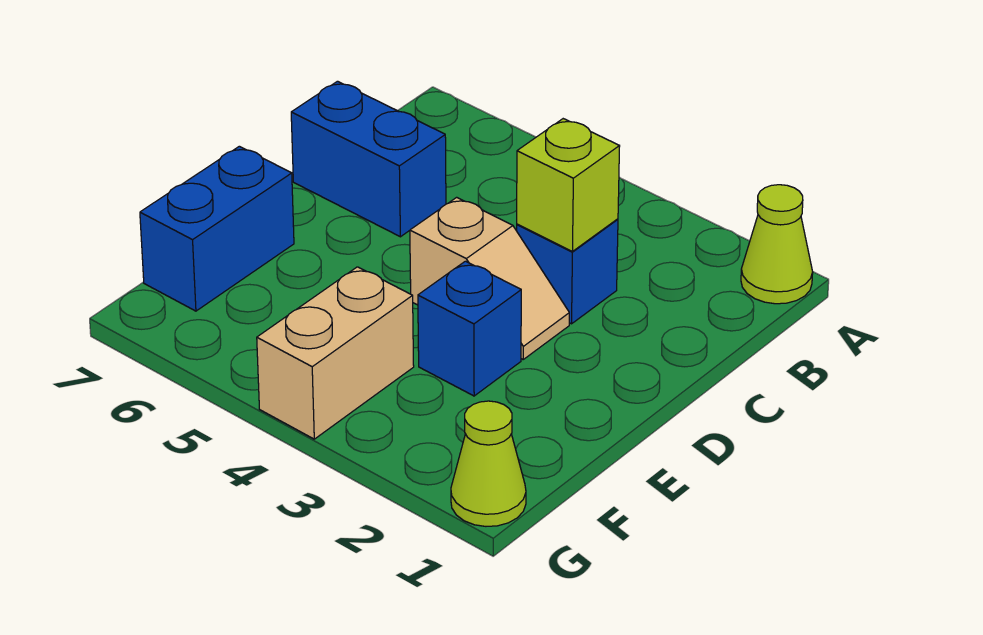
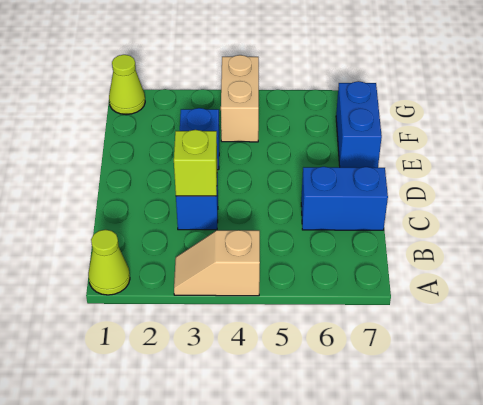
tan slope D3:D4 level 1 top 4 -> tan slope A3:A4 level 1 top 4

